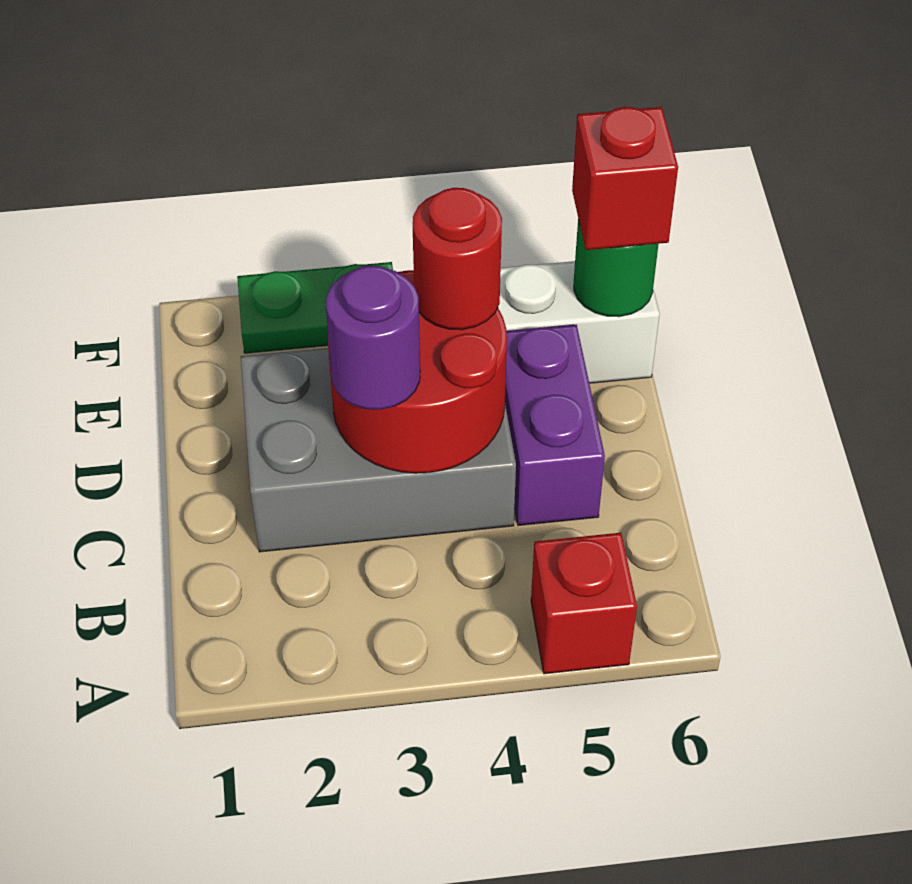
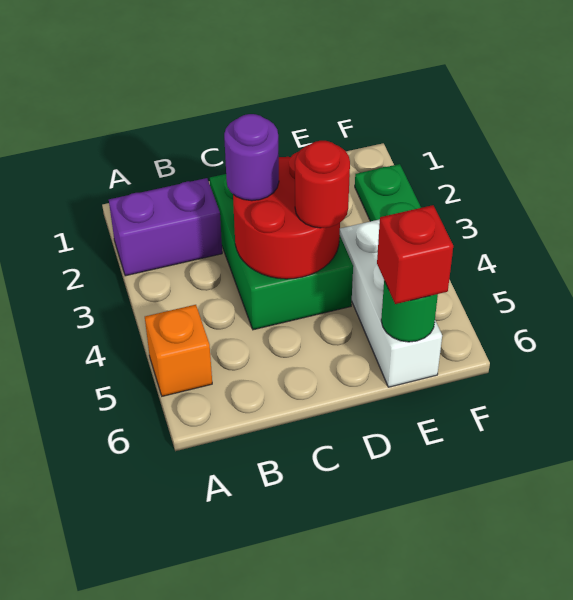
red brick A5 level 1 -> orange brick A5 level 1
grey brick C2:D4 level 1 -> green brick C2:D4 level 1
purple brick C5:D5 level 1 -> purple brick A2:B2 level 1

